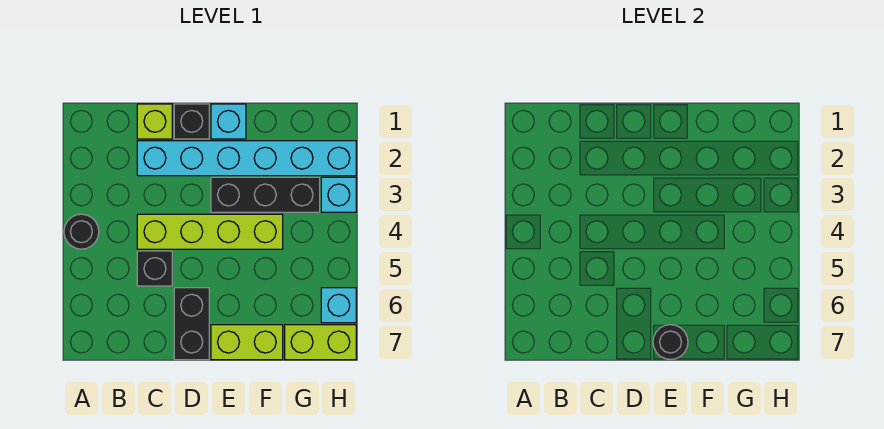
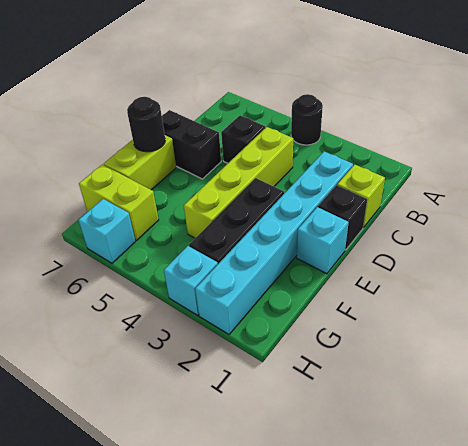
lime brick G7:H7 level 1 -> lime brick G6:G7 level 1

